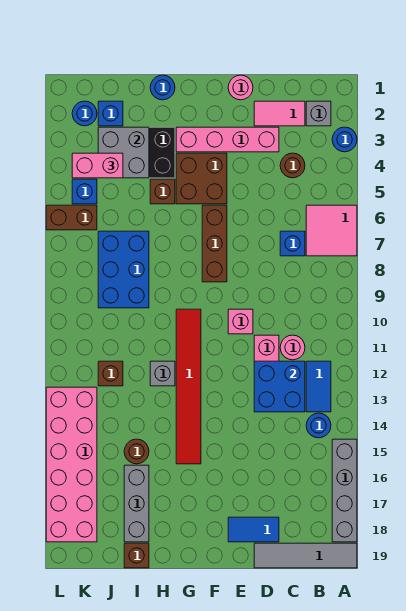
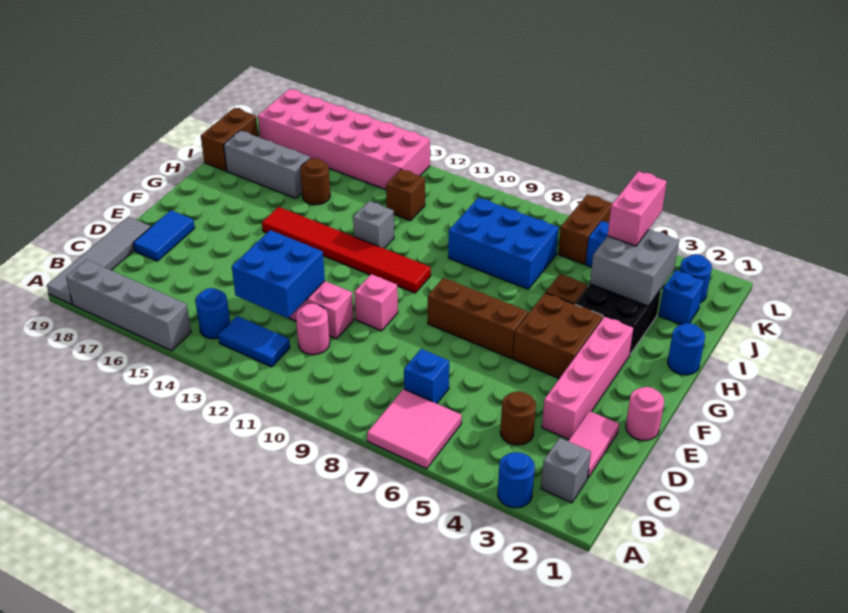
brown brick I19 level 1 -> brown brick I19:J19 level 1

